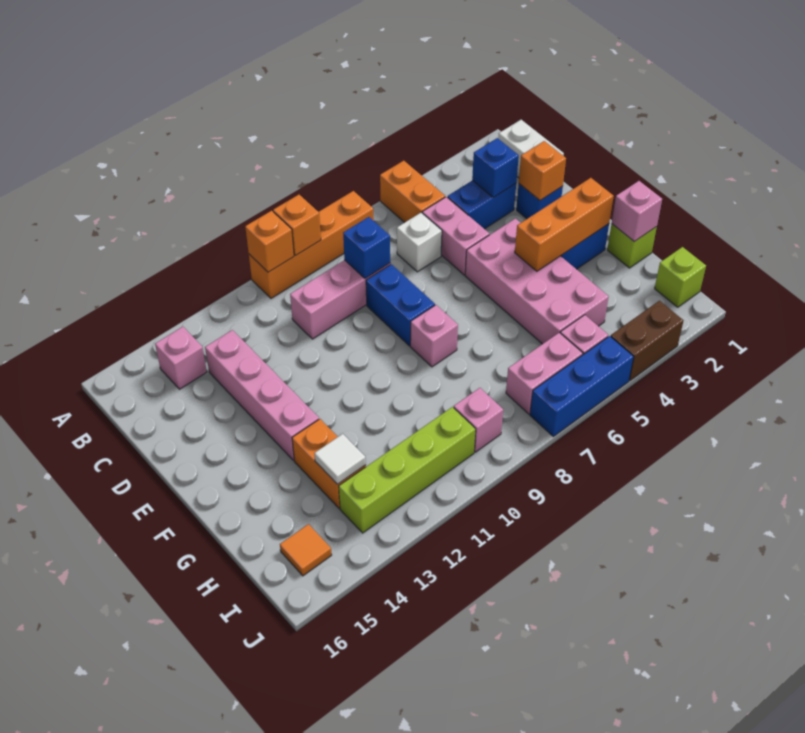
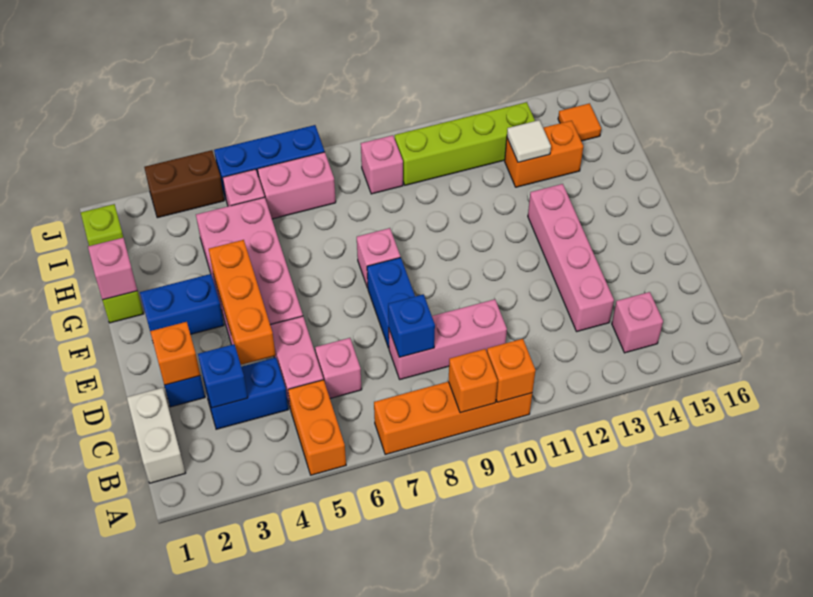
white brick C6 level 1 -> pink brick C6 level 1
orange brick F2:F4 level 2 -> orange brick D4:F4 level 2
orange brick G13:H13 level 1 -> orange brick H13:H14 level 1

